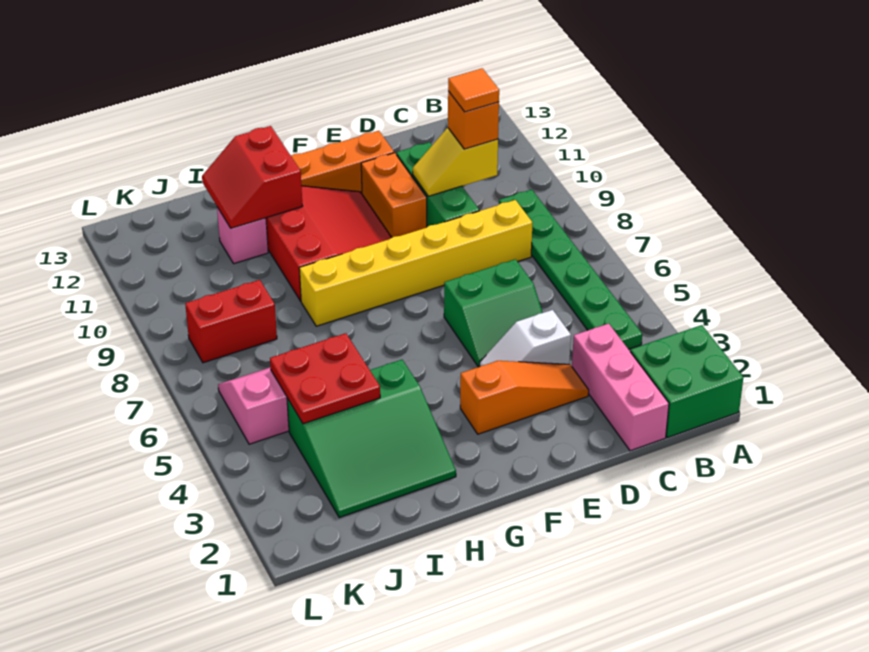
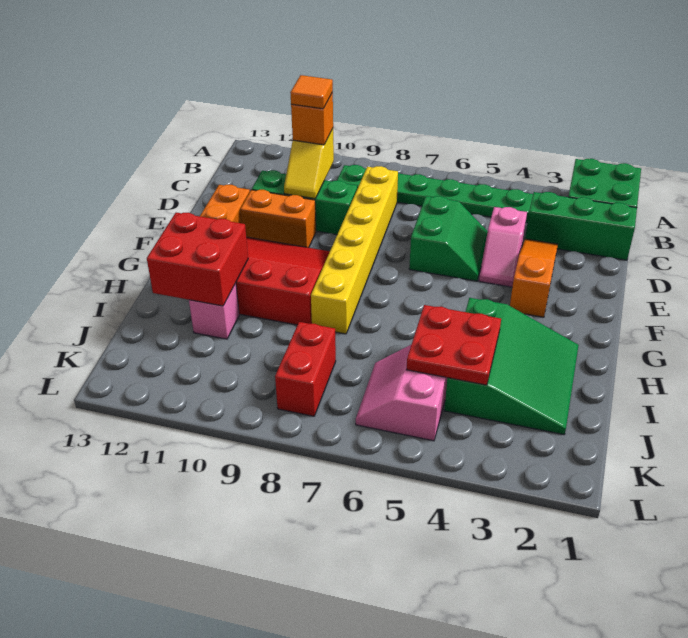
pink brick C1:C3 level 1 -> green brick C1:C3 level 1
white slope D4:E4 level 1 top D -> pink slope D4:E4 level 1 top D
red slope H11:I12 level 2 top H -> red brick H11:I12 level 2

